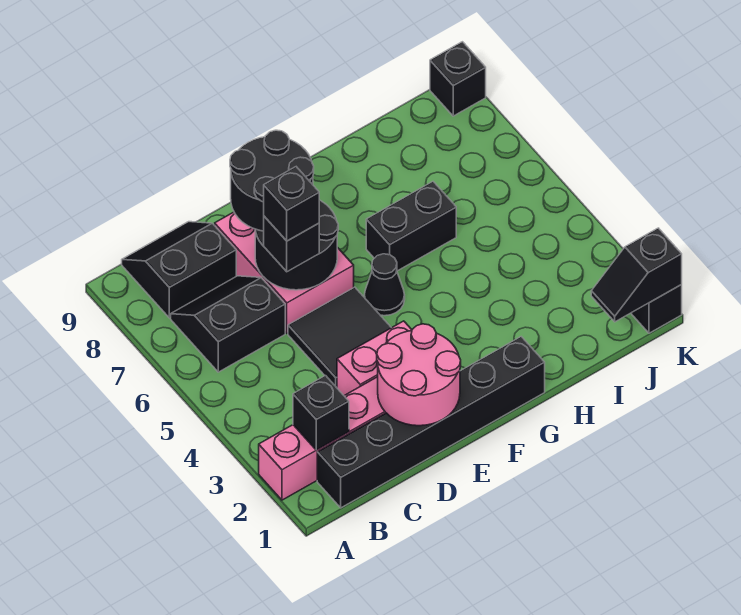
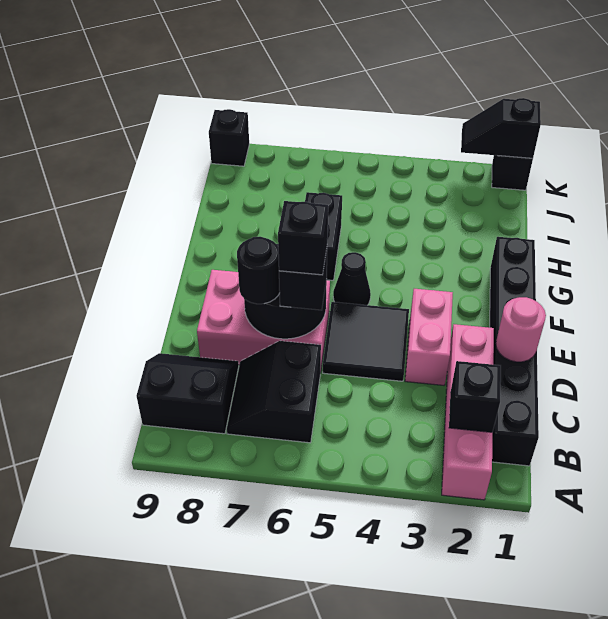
black slope B8:C9 level 1 top 8 -> black slope B8:C9 level 1 top B
pink round brick D1:E2 level 2 -> pink round brick D1 level 2
black round brick D7:E8 level 3 -> black round brick D7 level 3
black slope J1:K1 level 2 top K -> black slope K1:K2 level 2 top 1

